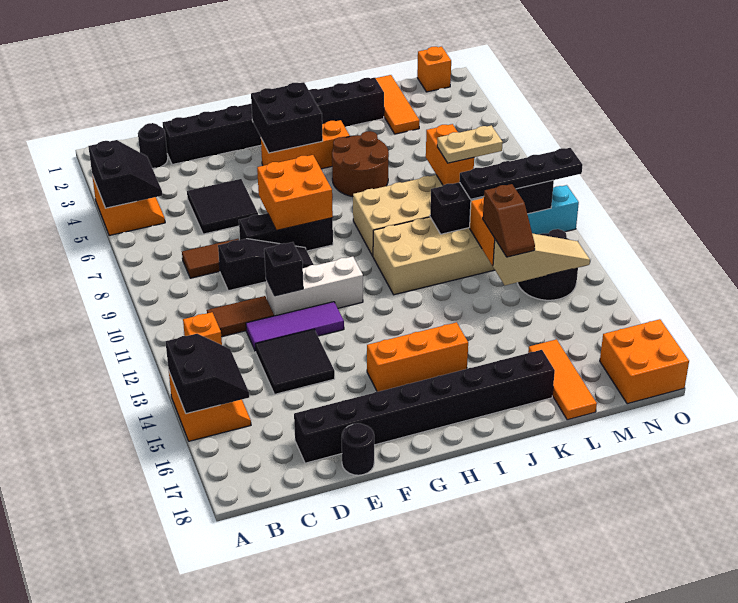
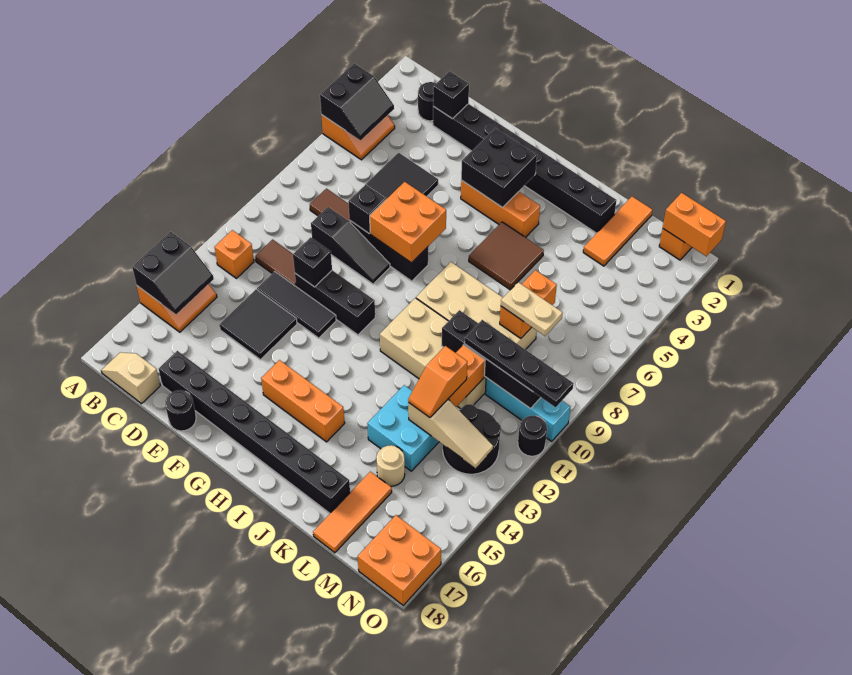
none -> tan slope B18:C18 level 1 top C
none -> black brick D2 level 2
purple tile D12:F12 level 1 -> black tile D12:F12 level 1
none -> black brick E8 level 2
white brick E11:G11 level 1 -> black brick E11:G11 level 1
brown round brick I5:J6 level 1 -> brown tile I5:J6 level 1
none -> cyan brick K13:L14 level 1
brown slope L12:L13 level 3 top 12 -> orange slope L12:L13 level 3 top 12
none -> tan round brick L15 level 1
none -> orange brick N1:O1 level 2
none -> black round brick O11 level 1

